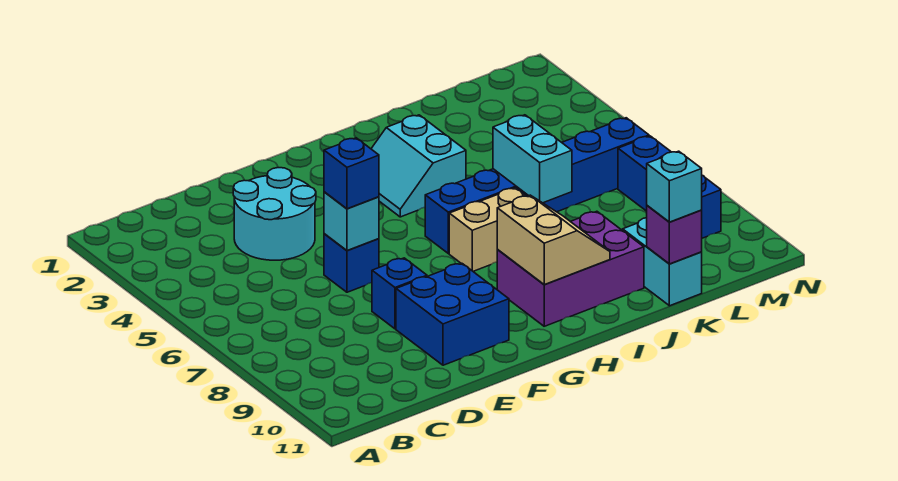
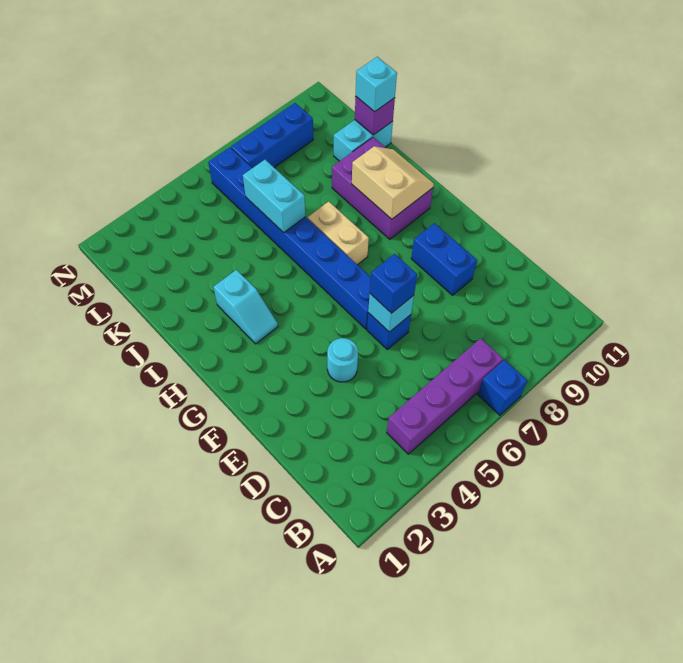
none -> purple brick B4:B7 level 1
cyan round brick D3:E4 level 1 -> cyan round brick E4 level 1
blue brick E8 level 1 -> blue brick A7 level 1
blue brick E9:F10 level 1 -> blue brick E9:F9 level 1
cyan slope H3:I4 level 1 top I -> cyan slope H3:I3 level 1 top I
blue brick H6:M6 level 1 -> blue brick F6:M6 level 1
tan slope H9:I10 level 2 top H -> tan slope H9:I10 level 2 top 9
cyan brick J6:J7 level 2 -> cyan brick J6:K6 level 2

